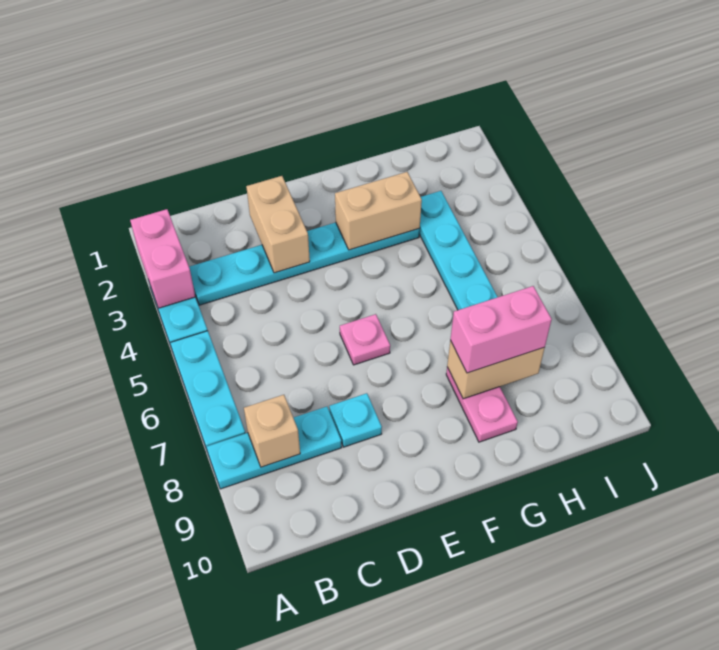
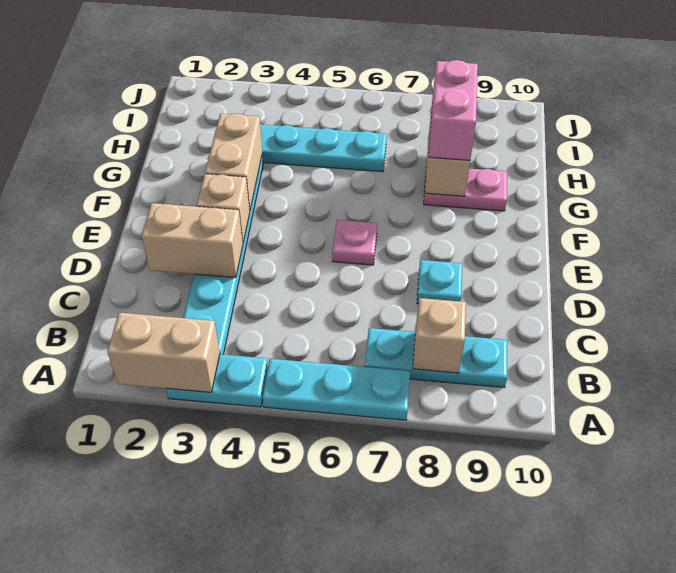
pink brick A2:A3 level 2 -> tan brick A2:A3 level 2
cyan plate A8:C8 level 1 -> cyan plate B7:B9 level 1
none -> tan brick E3 level 2

